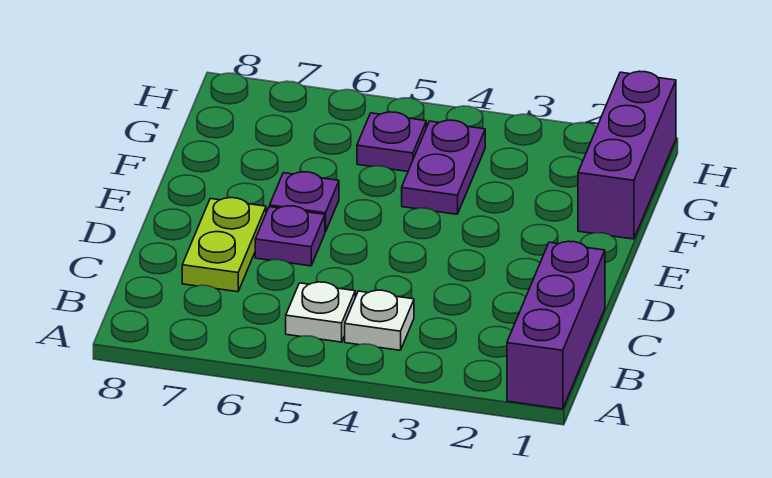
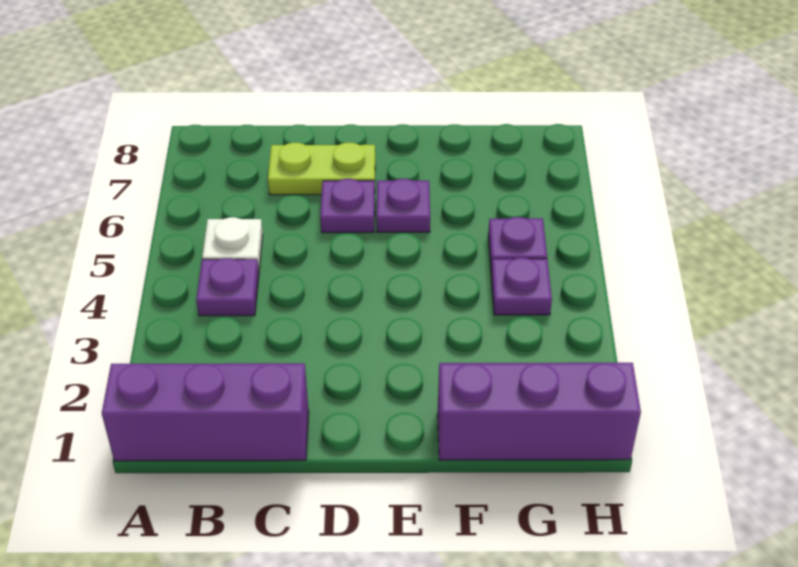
white plate B4 level 1 -> purple plate B4 level 1
purple plate F4:G4 level 1 -> purple plate G4 level 1

